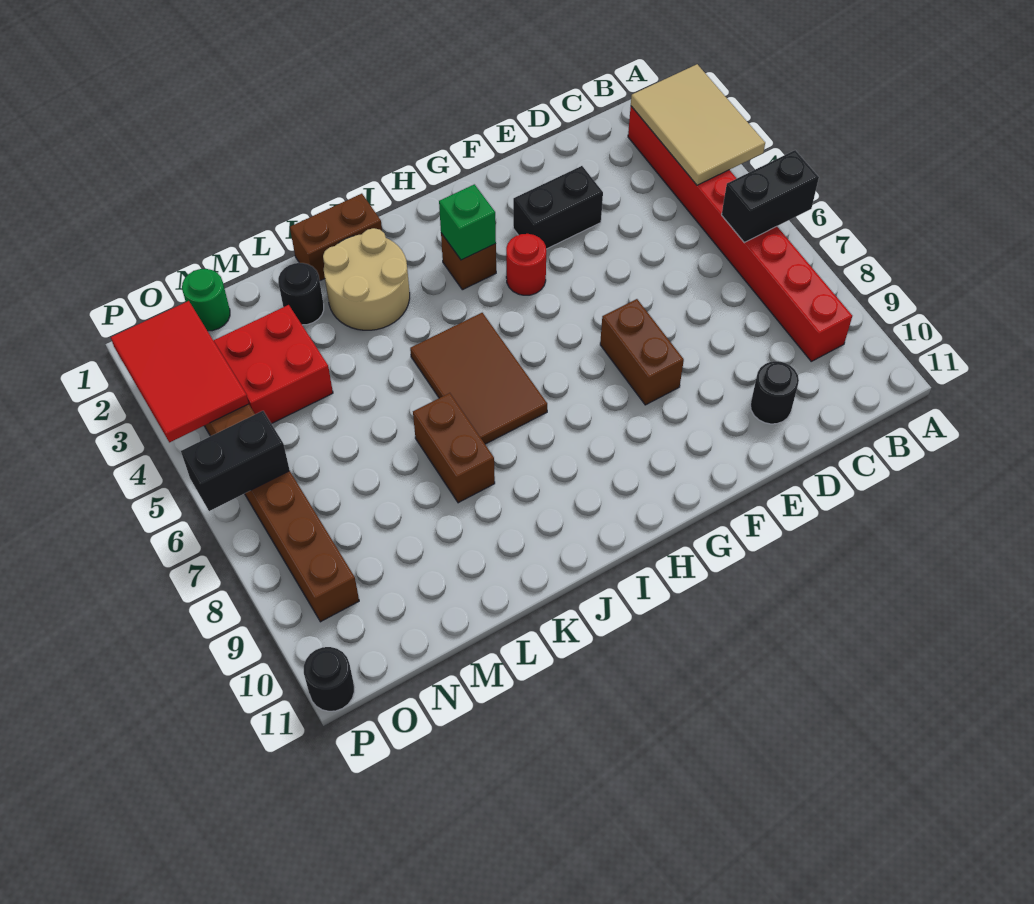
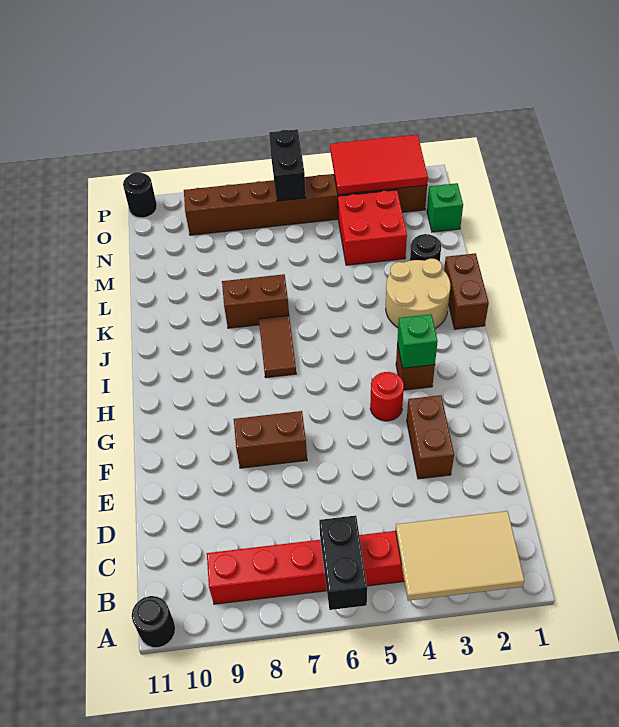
black round brick D10 level 1 -> black round brick A11 level 1
black brick E3:F3 level 1 -> brown brick E3:F3 level 1
brown tile I5:J7 level 1 -> brown tile I7:J7 level 1
green round brick N1 level 1 -> green brick N1 level 1

